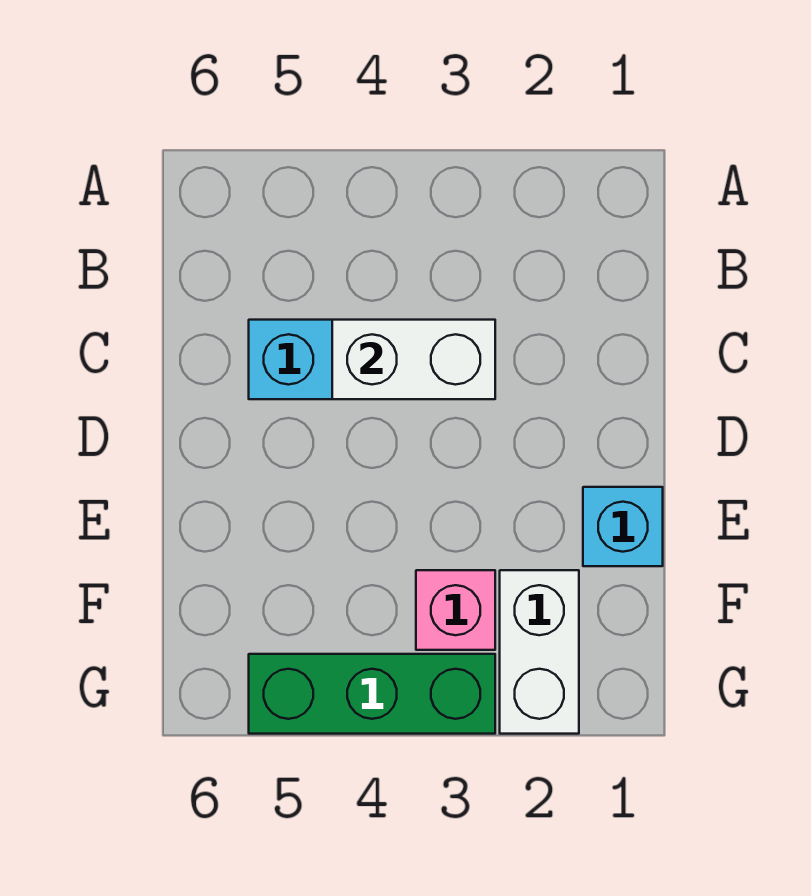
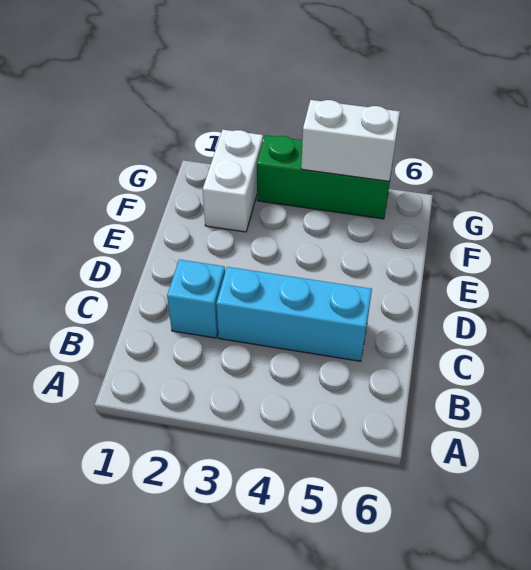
white brick C3:C4 level 2 -> white brick G4:G5 level 2
cyan brick E1 level 1 -> cyan brick C2 level 1
pink brick F3 level 1 -> none

